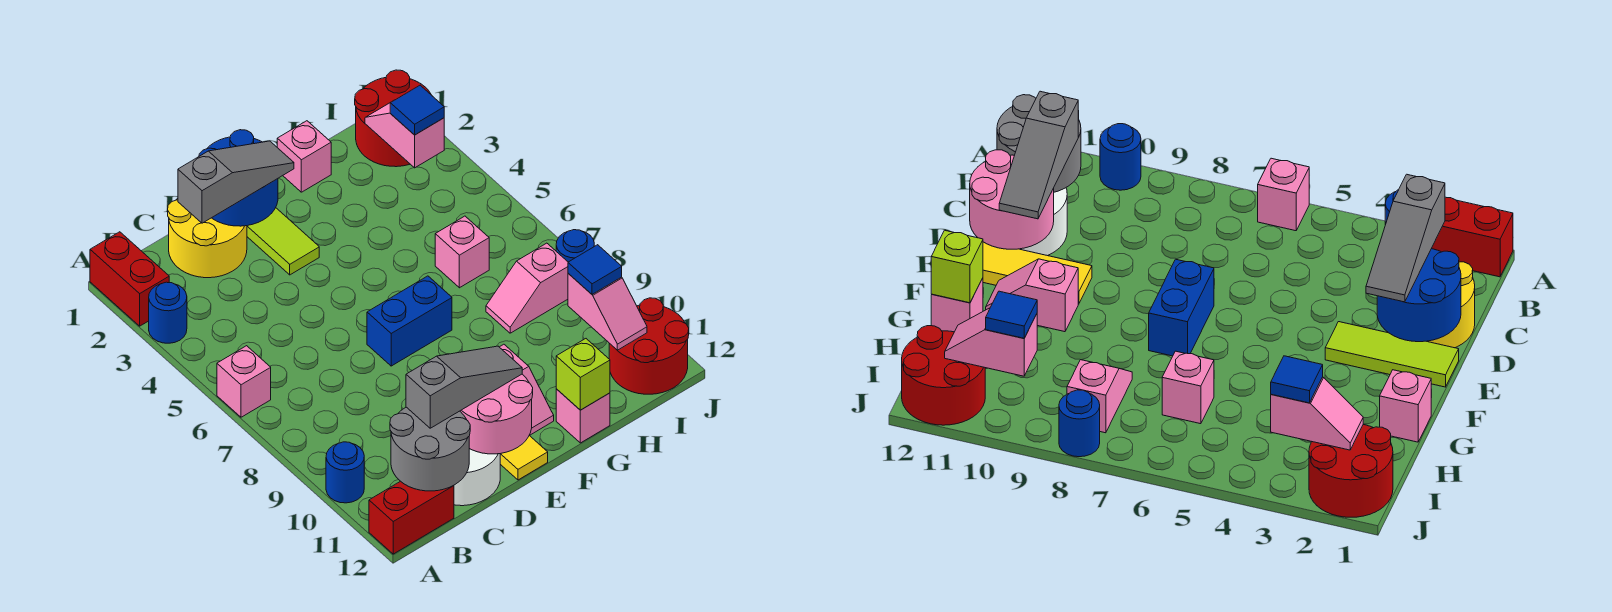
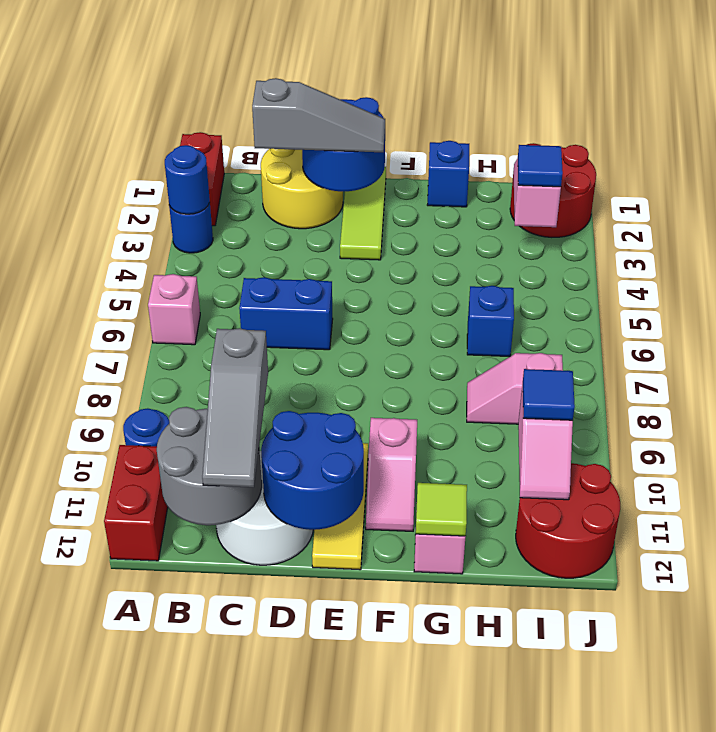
red brick A12:B12 level 1 -> red brick A11:A12 level 1
grey slope C11:E11 level 3 top C -> grey slope C10:C12 level 3 top 10
pink round brick D11:E12 level 2 -> blue round brick D11:E12 level 2
blue brick E7:F7 level 1 -> blue brick C6:D6 level 1
pink brick G1 level 1 -> blue brick G1 level 1
lime brick G12 level 2 -> lime tile G12 level 2
pink brick H6 level 1 -> blue brick H6 level 1
blue round brick J8 level 1 -> blue round brick A3 level 2

